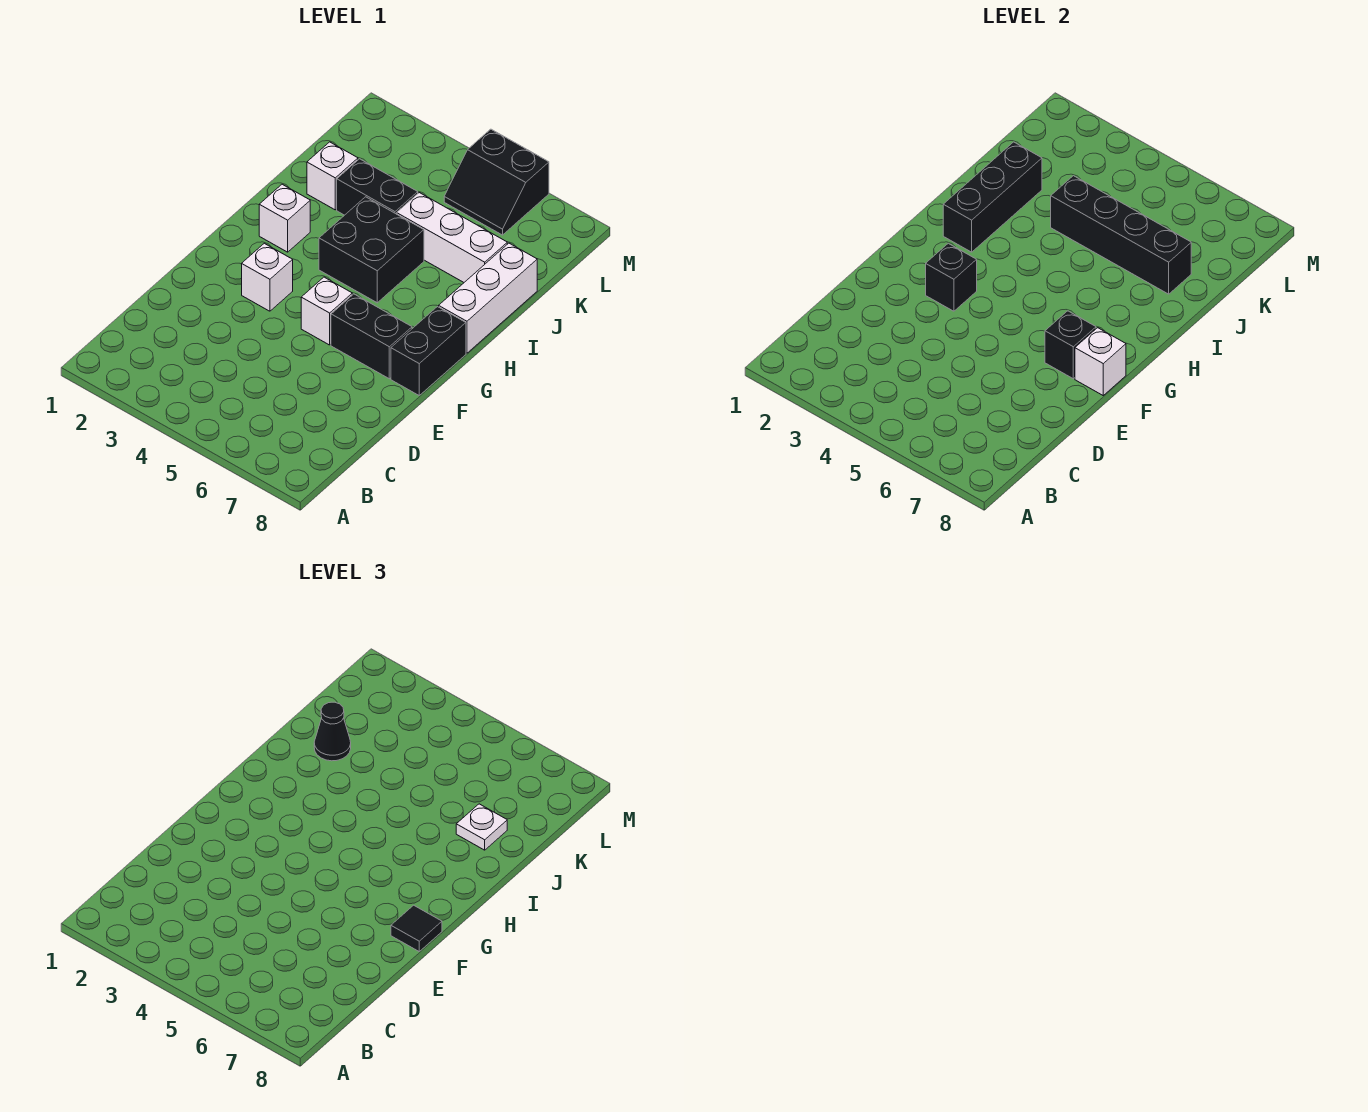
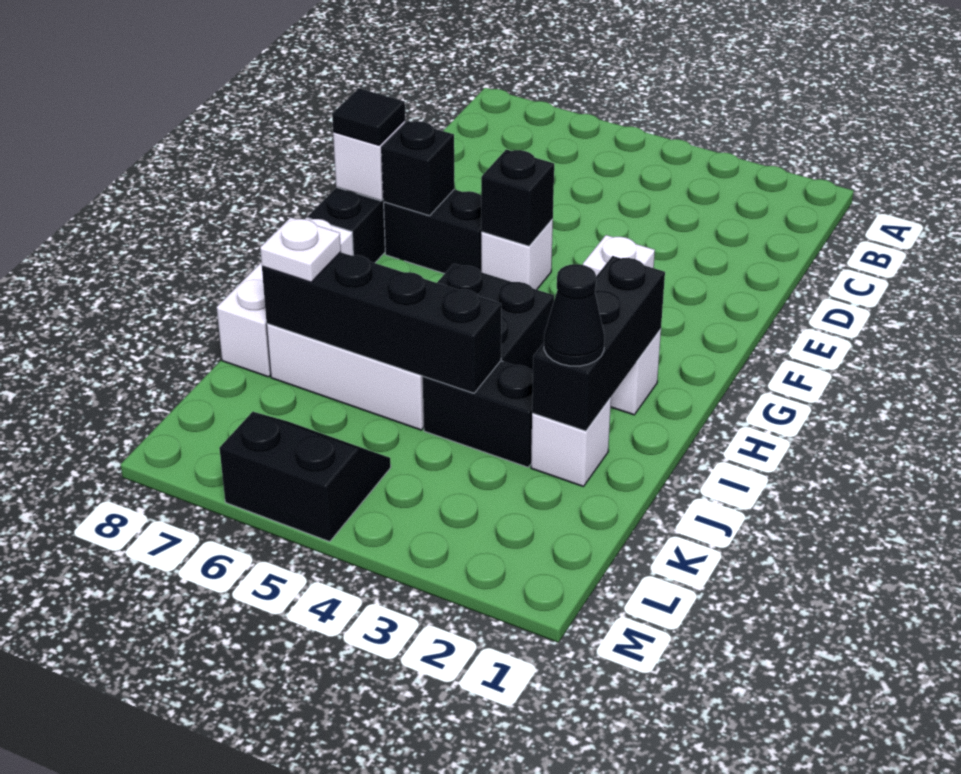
black brick F3 level 2 -> black brick F5 level 2

